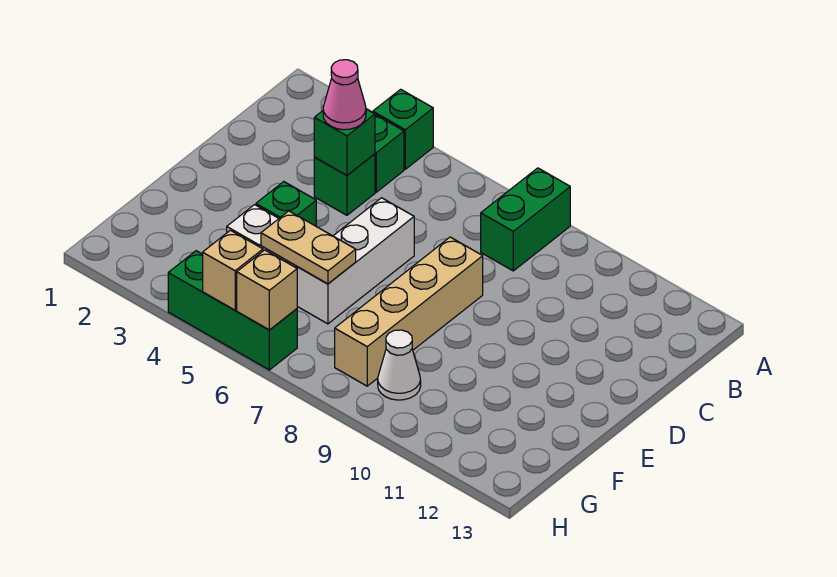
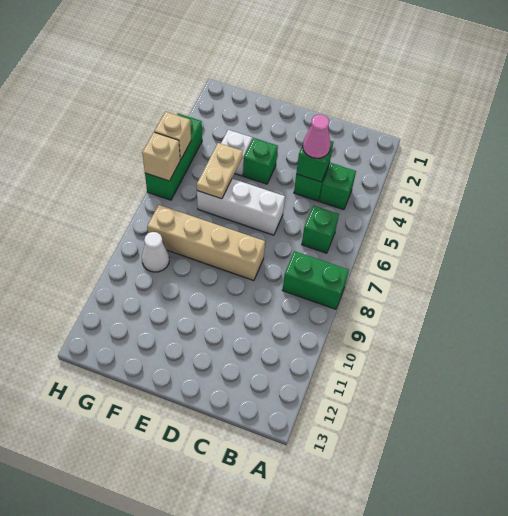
green brick A4 level 1 -> green brick B6 level 1

